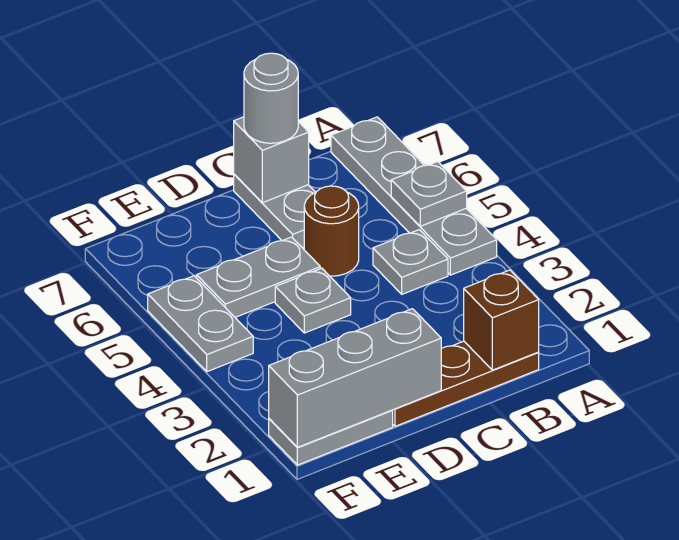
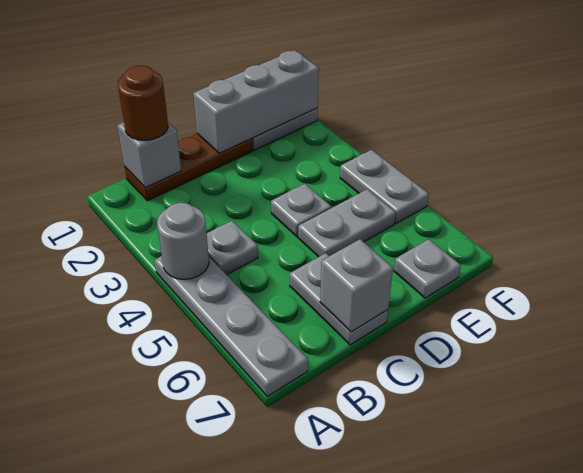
grey plate A5 level 2 -> grey plate E7 level 1
brown brick B1 level 2 -> grey brick B1 level 2
brown round brick C5 level 1 -> brown round brick B1 level 3
grey round brick C7 level 3 -> grey round brick A4 level 2

